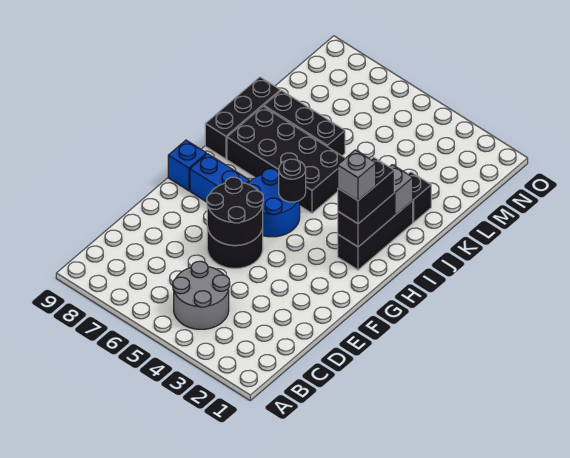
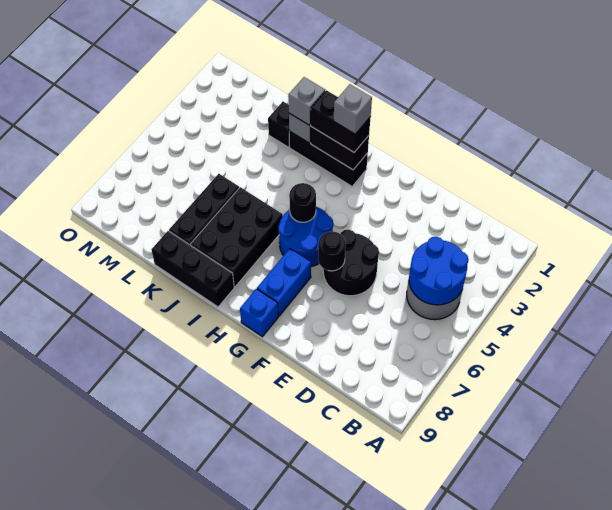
none -> blue round brick B4:C5 level 2
black round brick E5:F6 level 2 -> black round brick F6 level 2
black brick I5:J8 level 1 -> black brick I6:J8 level 1
none -> grey brick J2 level 3

